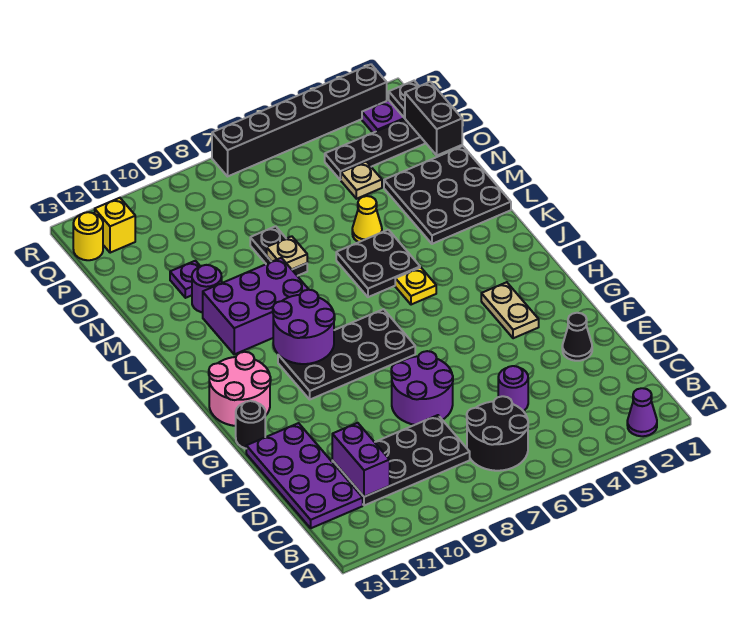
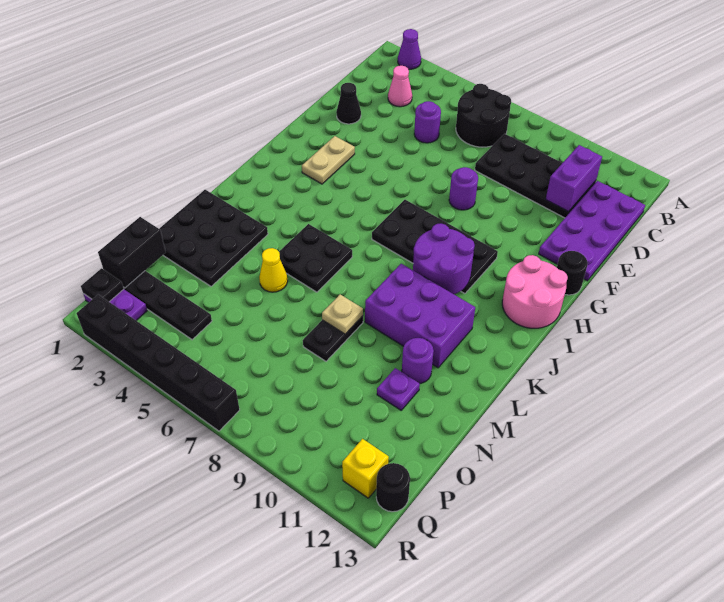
none -> pink cone C3 level 1
purple round brick E7:F8 level 1 -> purple round brick F8 level 1
yellow plate J5 level 1 -> none
tan plate O4 level 1 -> none
yellow round brick Q13 level 1 -> black round brick Q13 level 1

